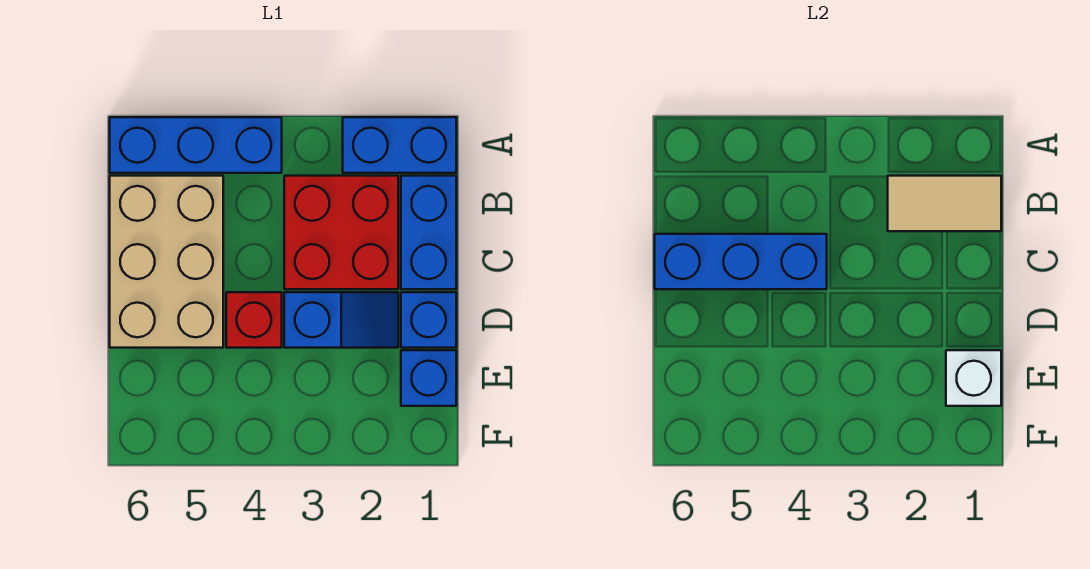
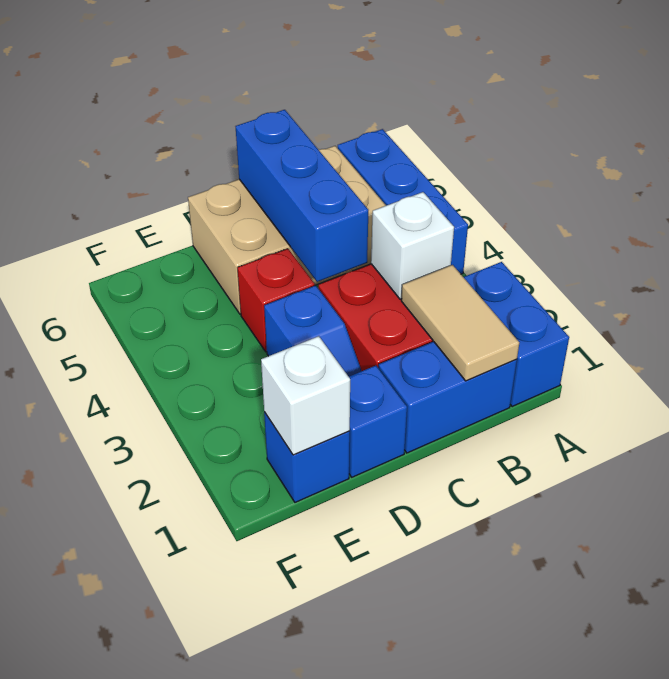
none -> white brick B3 level 2

